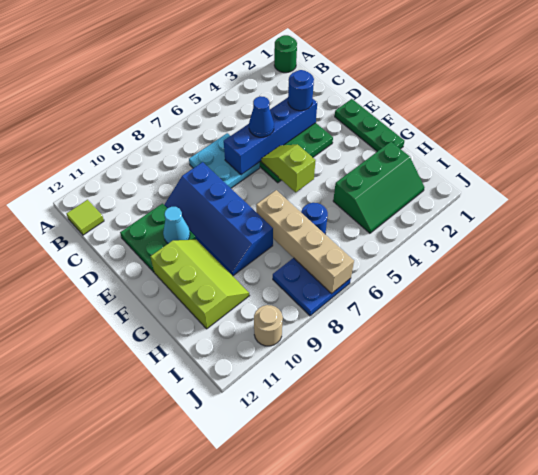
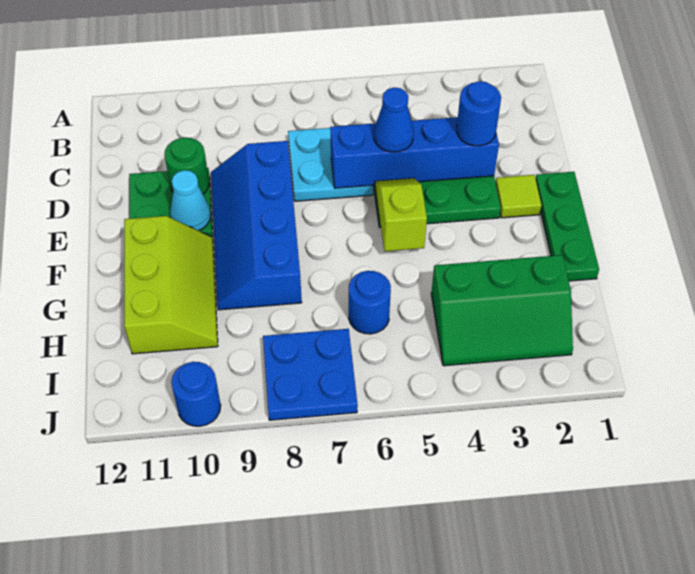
green round brick A1 level 1 -> green round brick D10 level 2
lime tile B12 level 1 -> lime tile E2 level 1
tan brick G7:J7 level 2 -> none
tan round brick J10 level 1 -> blue round brick J10 level 1

